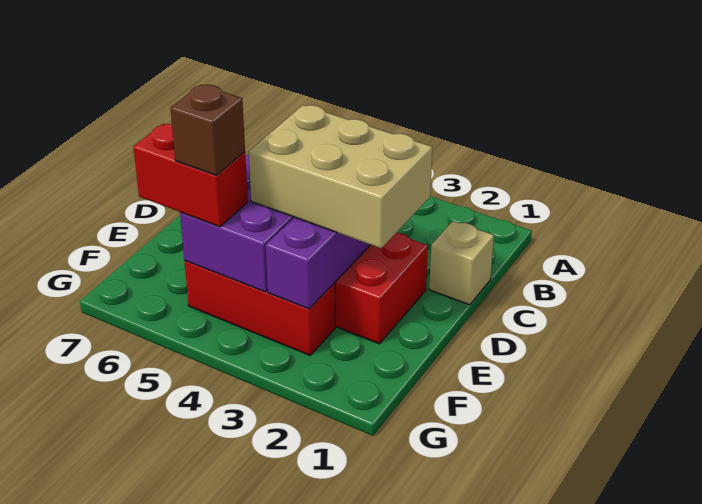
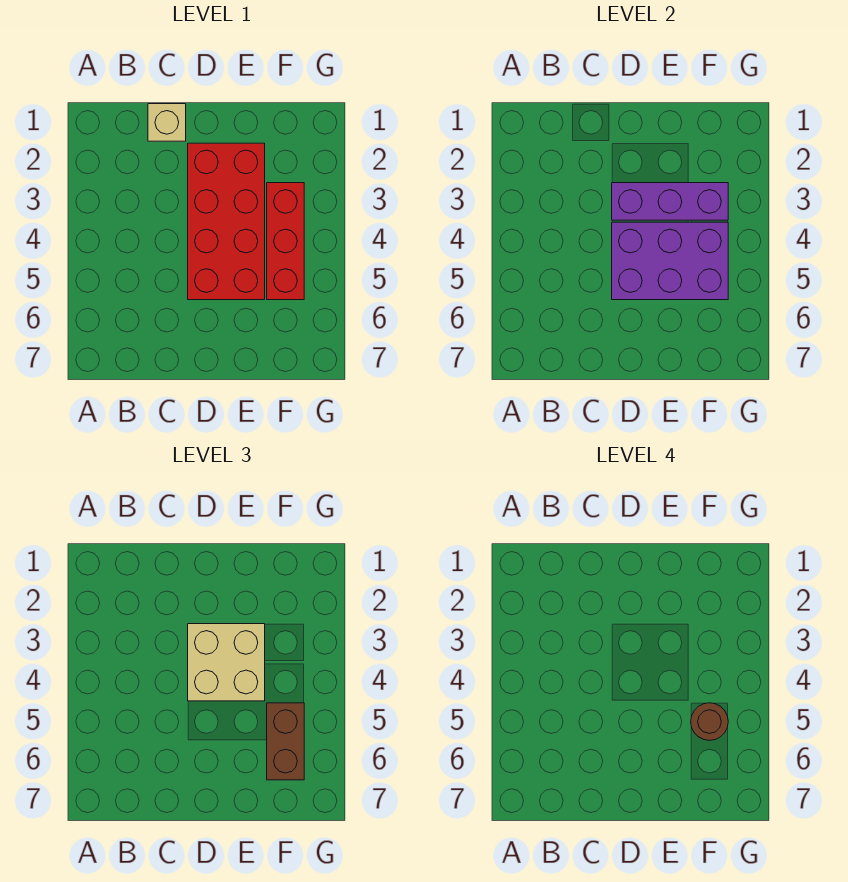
tan brick D2:E4 level 3 -> tan brick D3:E4 level 3
red brick F5:F6 level 3 -> brown brick F5:F6 level 3
brown brick F5 level 4 -> brown round brick F5 level 4

